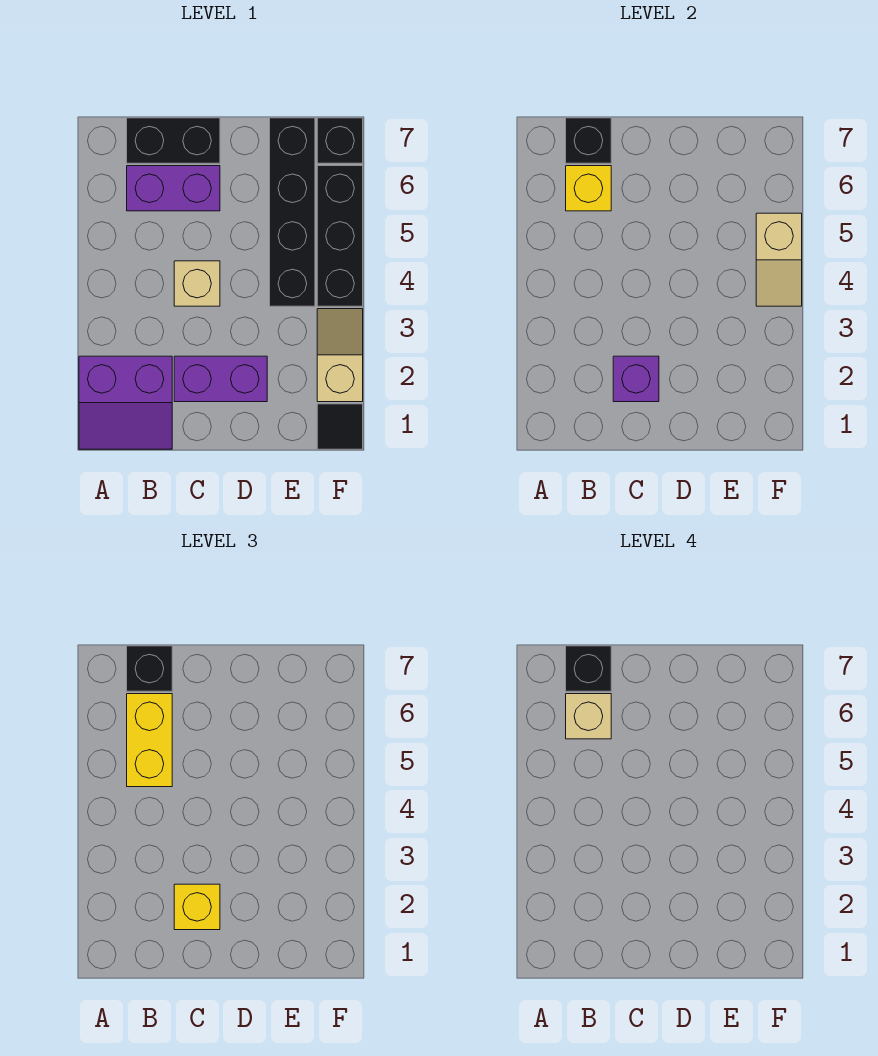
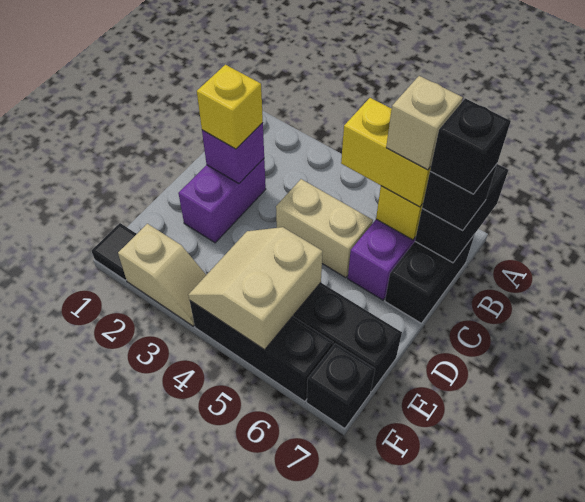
purple slope A1:B2 level 1 top 2 -> none
black brick B7 level 2 -> black brick A7:B7 level 2
tan brick C4 level 1 -> tan brick C4:C5 level 1
tan slope F4:F5 level 2 top 5 -> tan slope E4:F5 level 2 top 5

